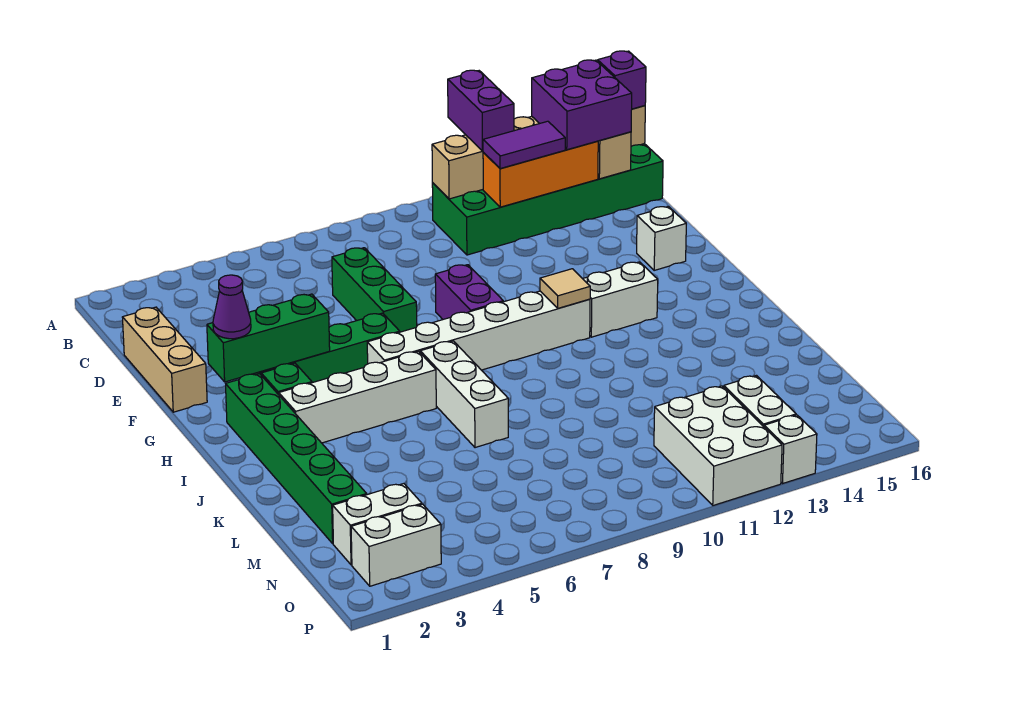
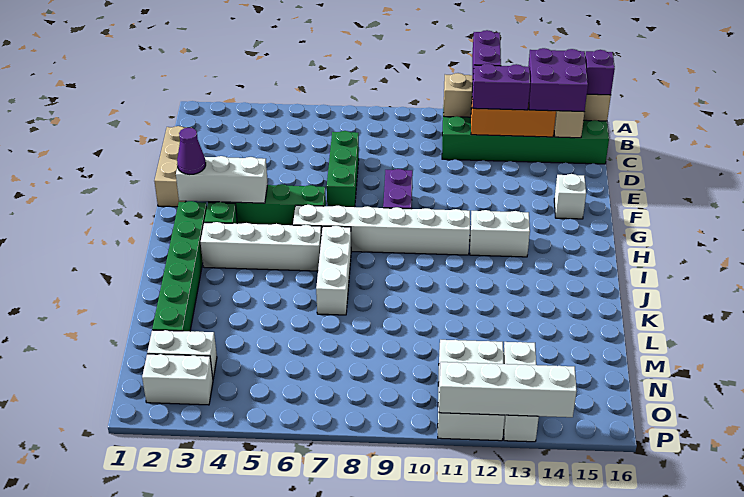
purple tile C12:C13 level 3 -> purple brick C12:C13 level 3
green brick G2:G4 level 2 -> white brick G2:G4 level 2
tan tile H11 level 2 -> none
none -> white brick P11:P14 level 2

